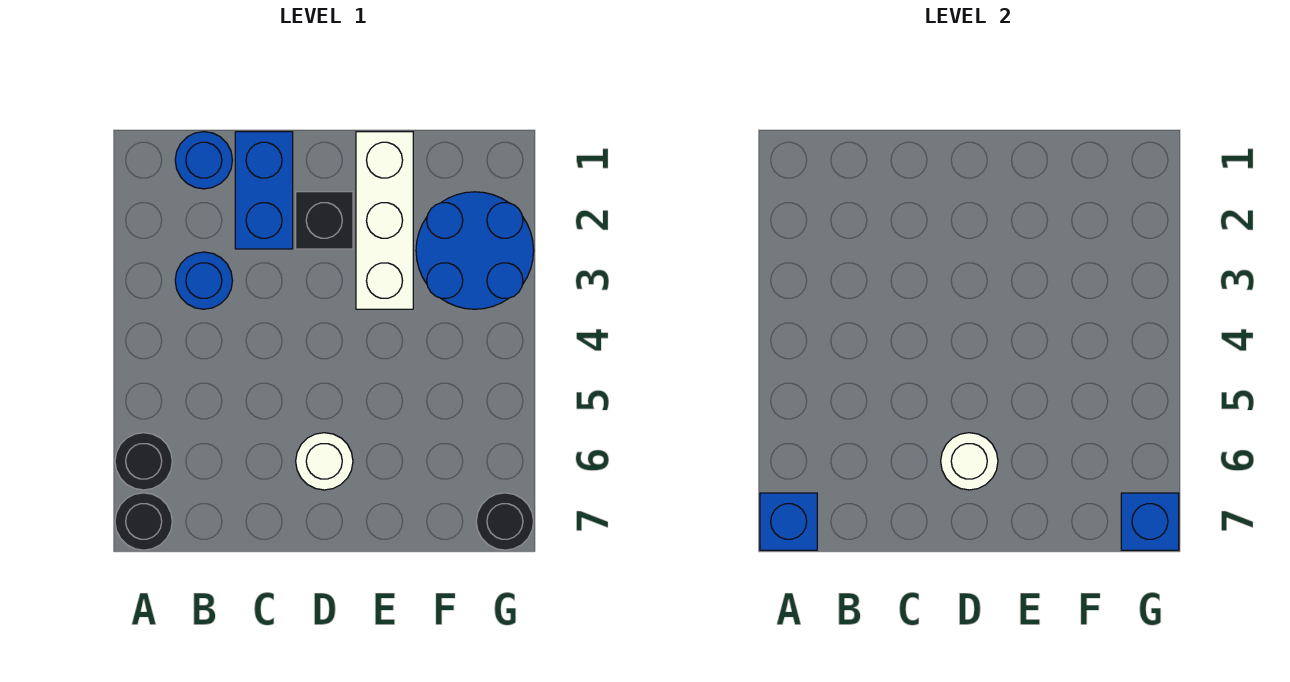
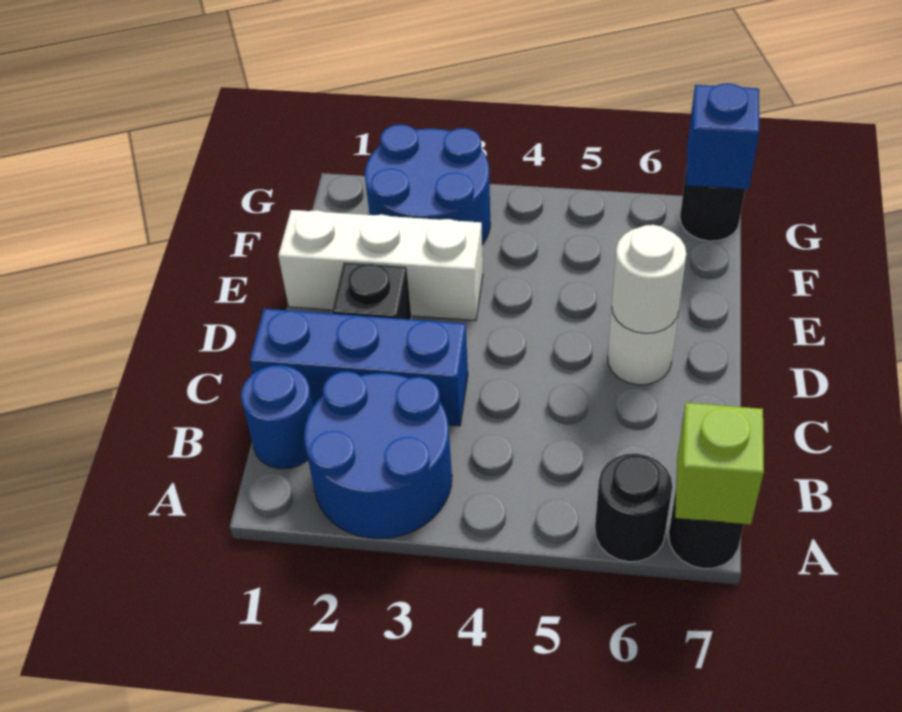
blue brick A7 level 2 -> lime brick A7 level 2
blue round brick B3 level 1 -> blue round brick A2:B3 level 1
blue brick C1:C2 level 1 -> blue brick C1:C3 level 1

